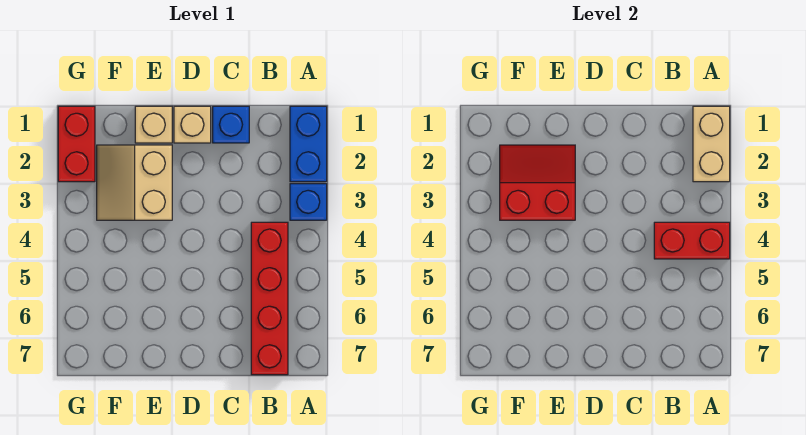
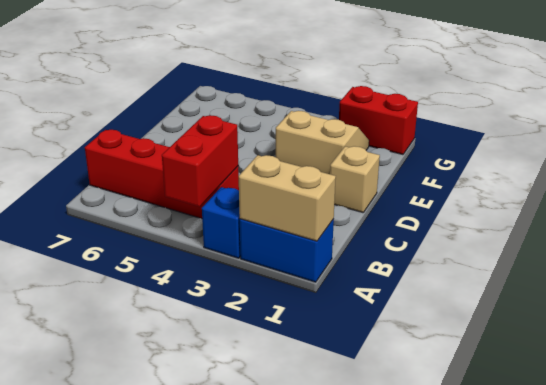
blue brick C1 level 1 -> none
tan brick E1 level 1 -> none
red slope E2:F3 level 2 top 3 -> none

